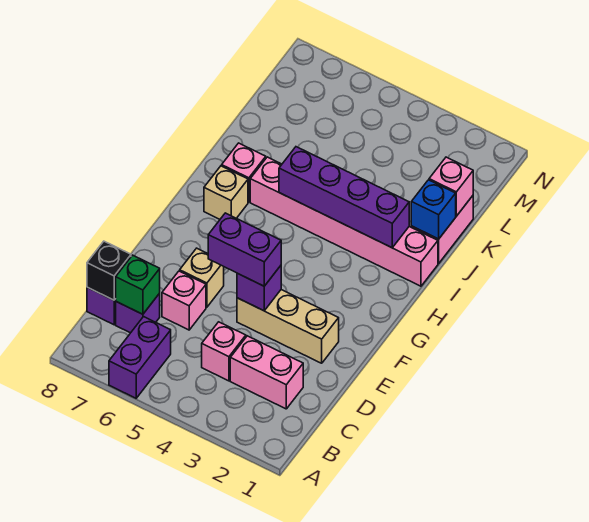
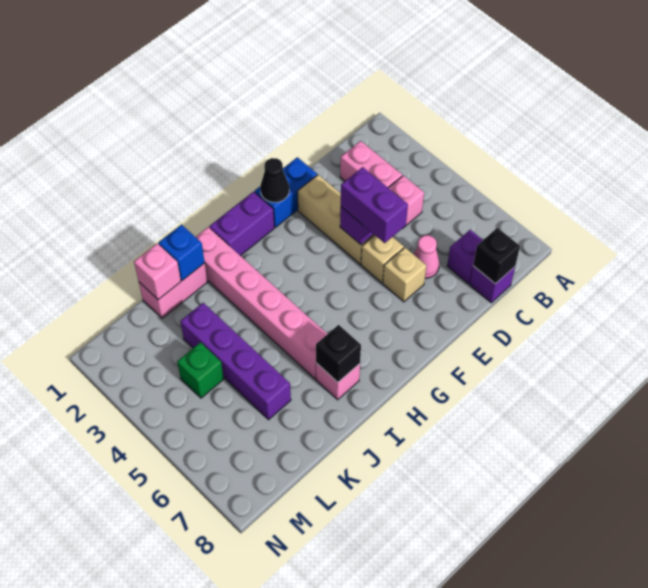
purple brick A6:B6 level 1 -> purple brick G1:H1 level 1
green brick C7 level 2 -> green brick L4 level 1
pink brick D6 level 1 -> pink cone D6 level 1
none -> blue brick E1:F1 level 1
none -> black cone F1 level 2
tan brick H7 level 1 -> tan brick E5 level 1
purple brick I2:I5 level 2 -> purple brick K3:K6 level 1
none -> black brick I7 level 2

